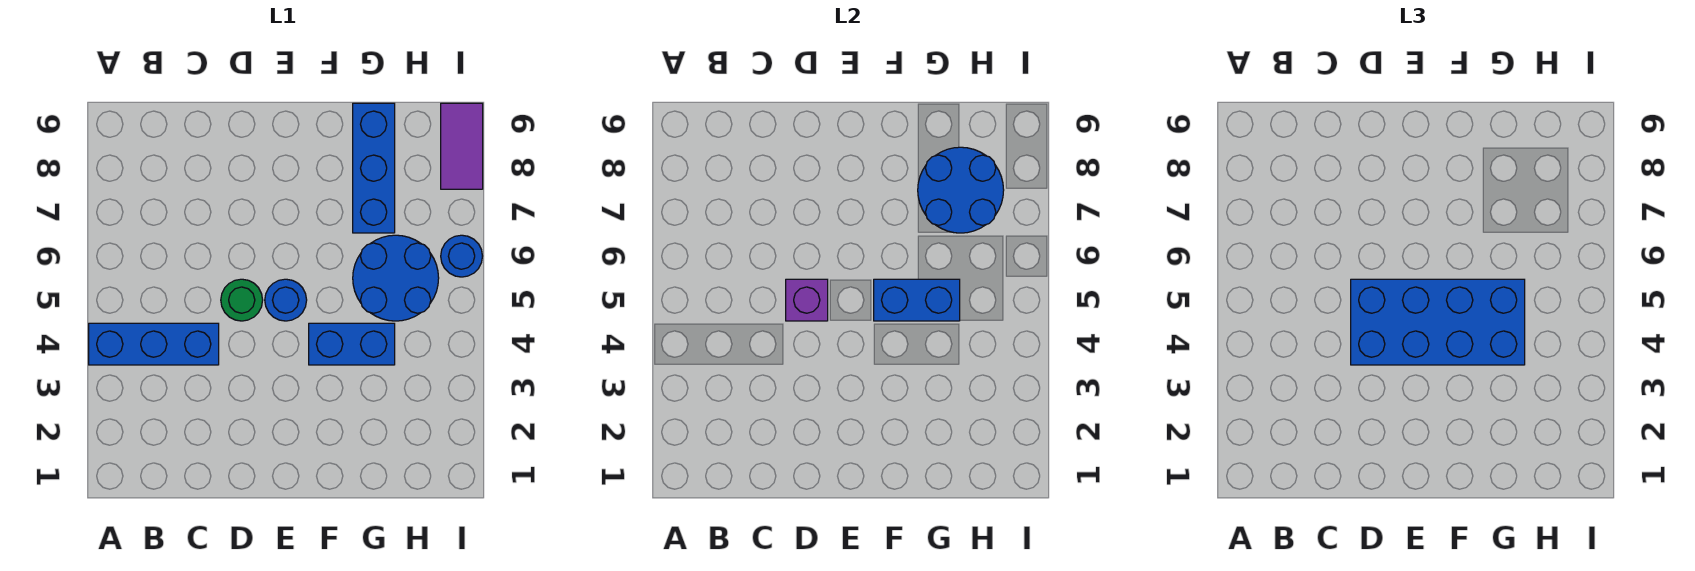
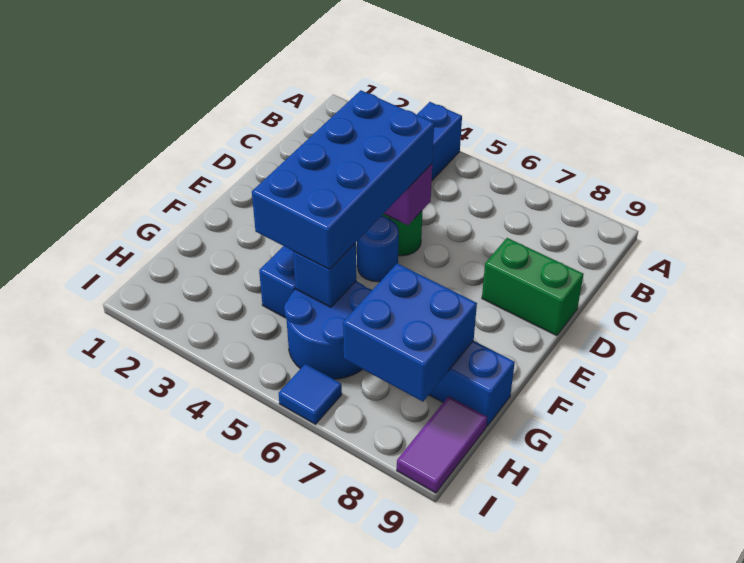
none -> green brick D8:D9 level 1
blue brick F5:G5 level 2 -> blue brick G5 level 2
blue round brick G7:H8 level 2 -> blue brick G7:H8 level 2
blue round brick I6 level 1 -> blue tile I6 level 1
purple tile I8:I9 level 1 -> purple tile H9:I9 level 1

